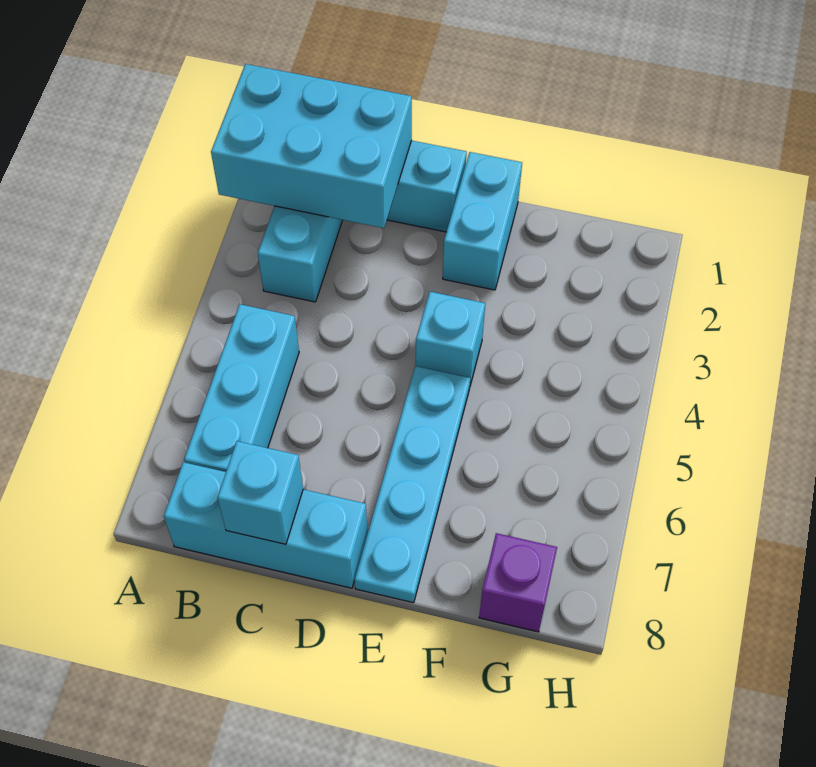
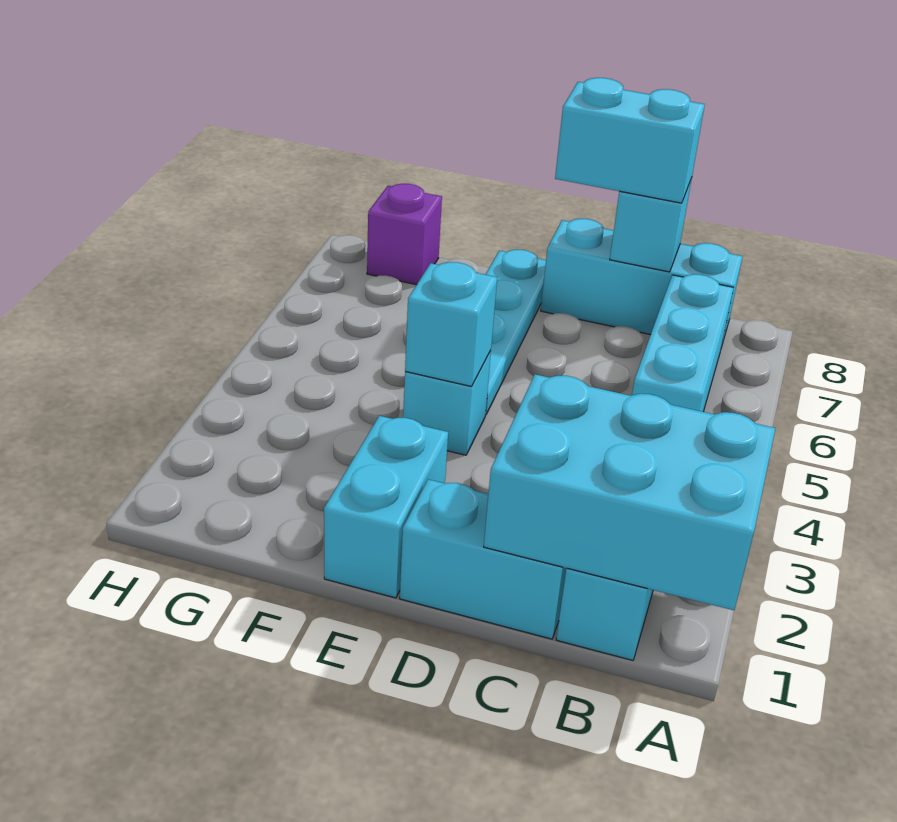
none -> cyan brick C8:D8 level 3
none -> cyan brick E4 level 2

